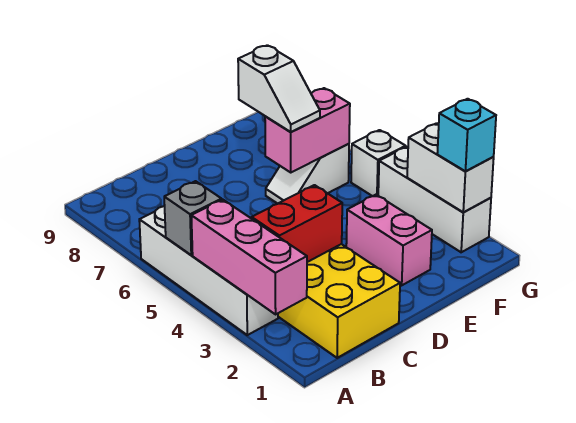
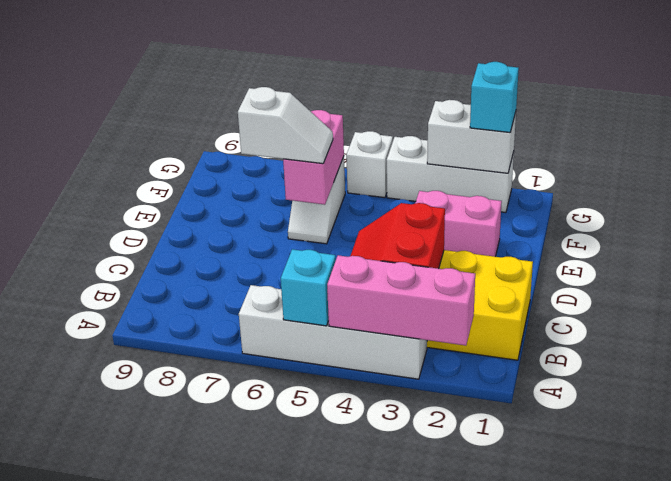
grey brick A5 level 2 -> cyan brick A5 level 2

